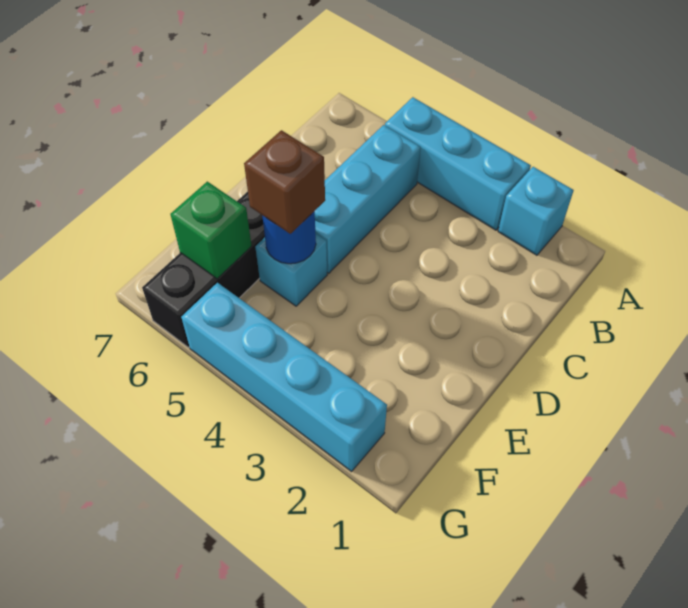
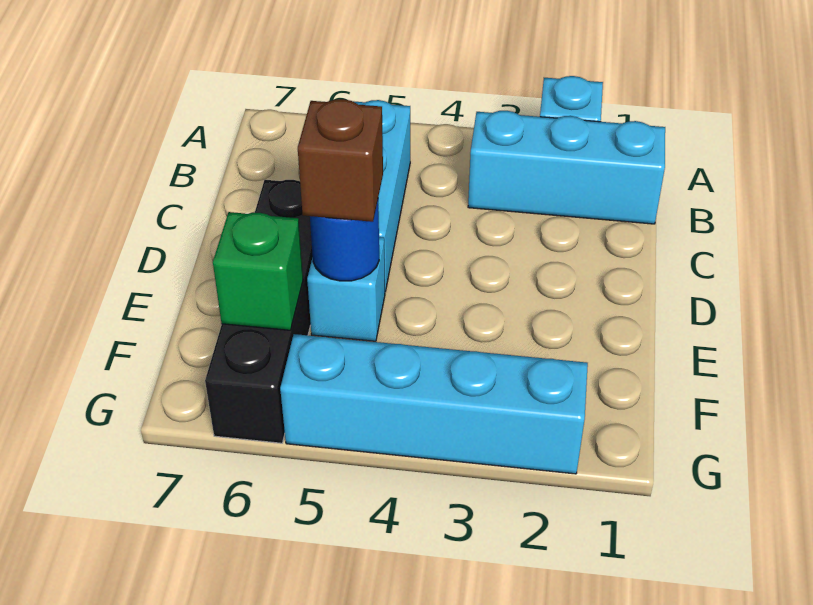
cyan brick A3:A5 level 1 -> cyan brick B1:B3 level 1

